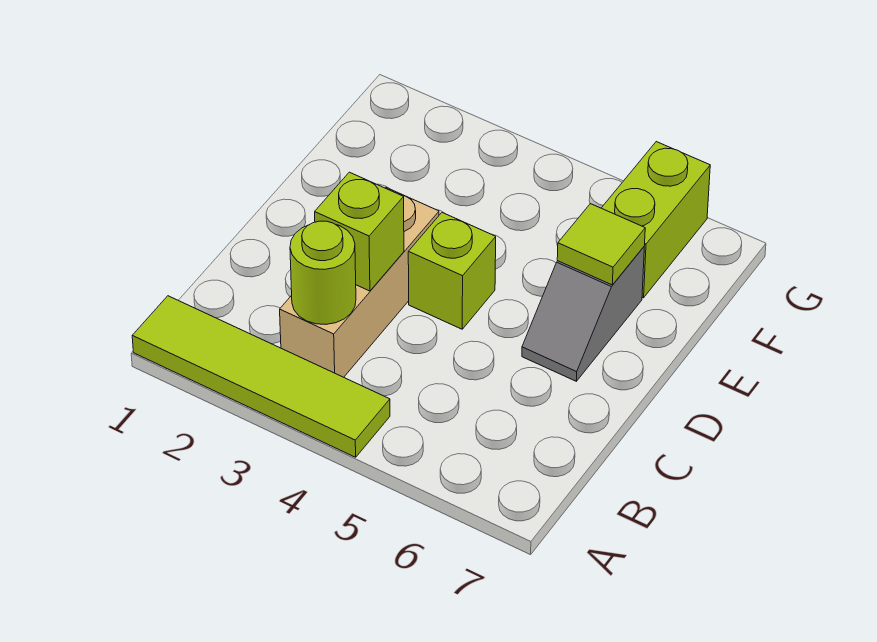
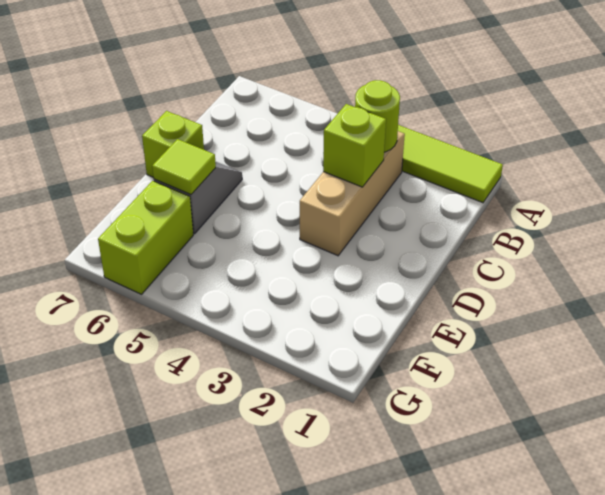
lime brick D4 level 1 -> lime brick D7 level 1

